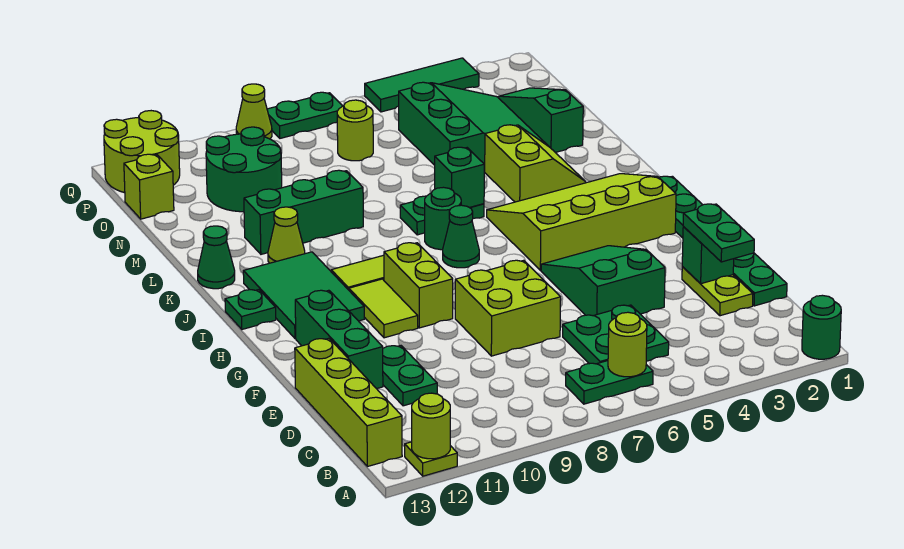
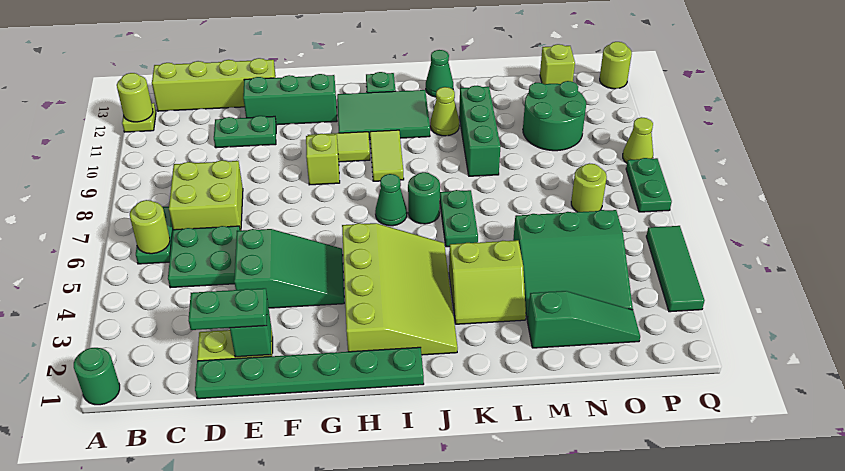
lime brick E7:F8 level 1 -> lime brick C7:D8 level 1
lime brick G9:H9 level 1 -> lime brick G9 level 1
green brick K6 level 2 -> none
lime round brick P12:Q13 level 1 -> lime round brick Q13 level 1

